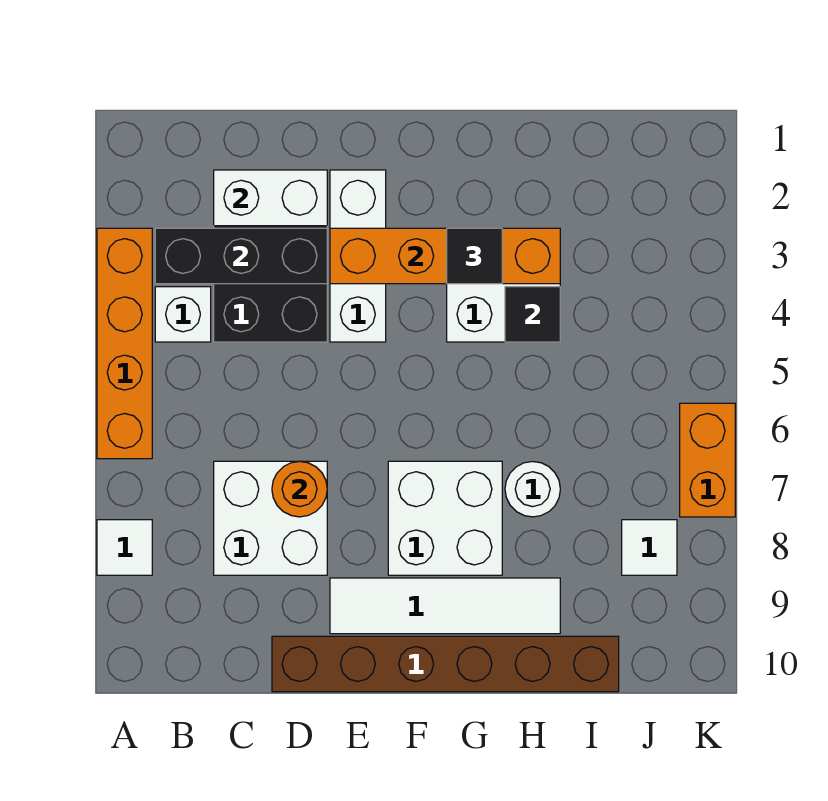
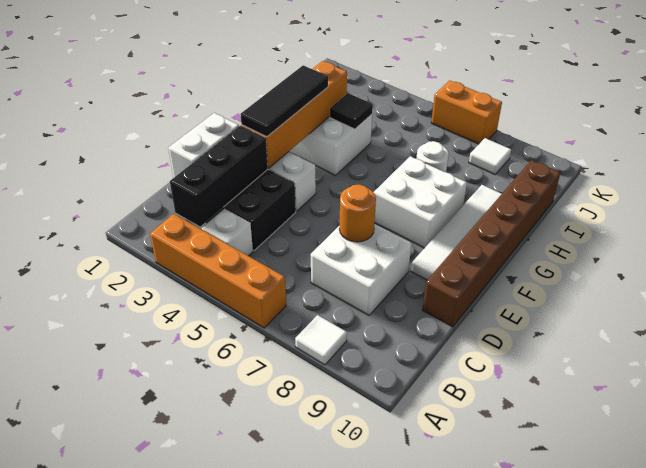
black tile G3 level 3 -> black tile E3:G3 level 3

